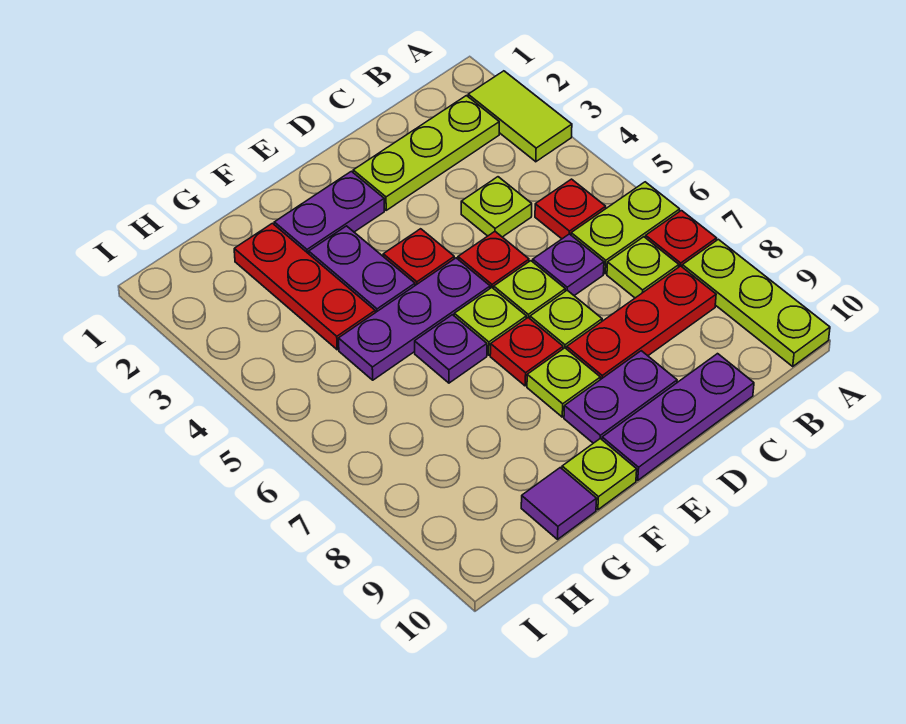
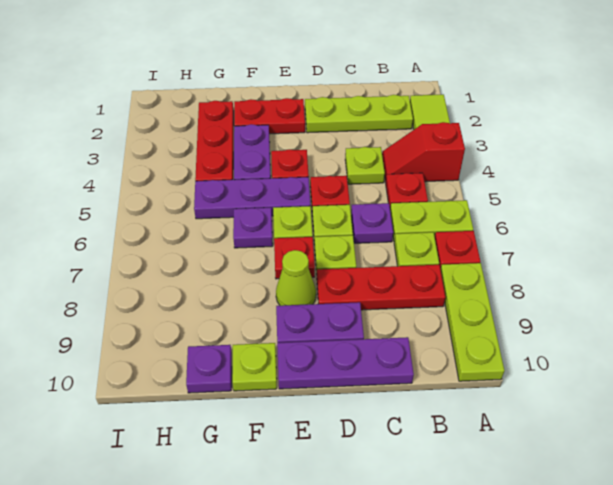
none -> red slope A4:B4 level 1 top A
purple plate E2:F2 level 1 -> red plate E2:F2 level 1
lime plate E8 level 1 -> lime cone E8 level 1
purple tile G10 level 1 -> purple plate G10 level 1

